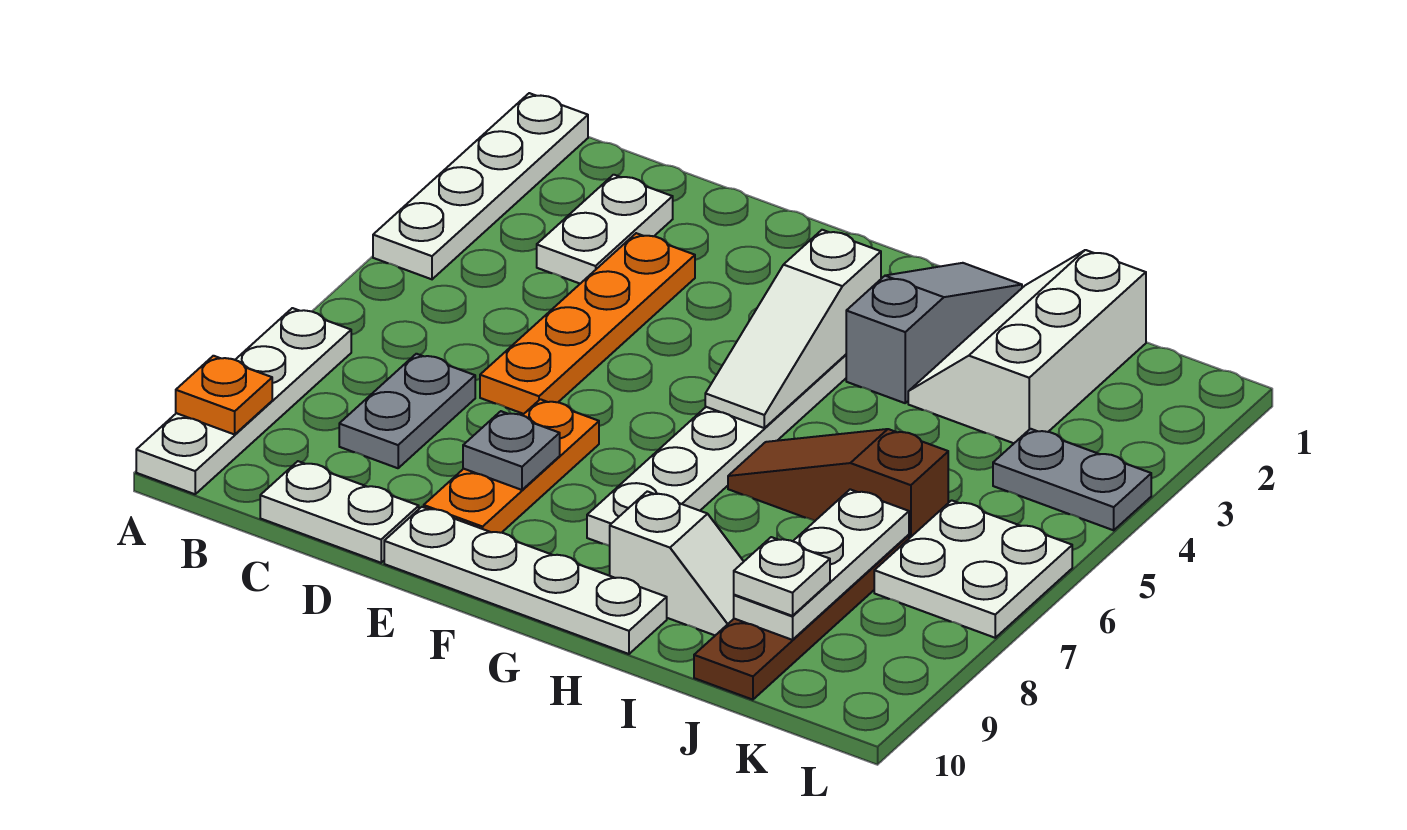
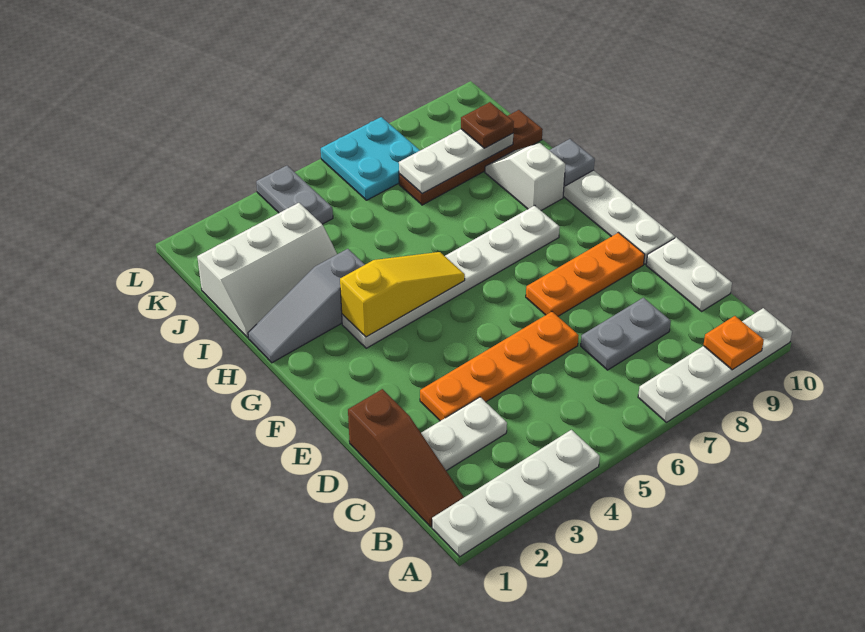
grey plate E8 level 2 -> grey plate H10 level 2
white slope G3:G5 level 2 top 3 -> yellow slope G3:G5 level 2 top 3
brown slope H6:J6 level 1 top J -> brown slope B1:D1 level 1 top D
white plate J9 level 3 -> brown plate J9 level 3
white plate K6:L7 level 1 -> cyan plate K6:L7 level 1

